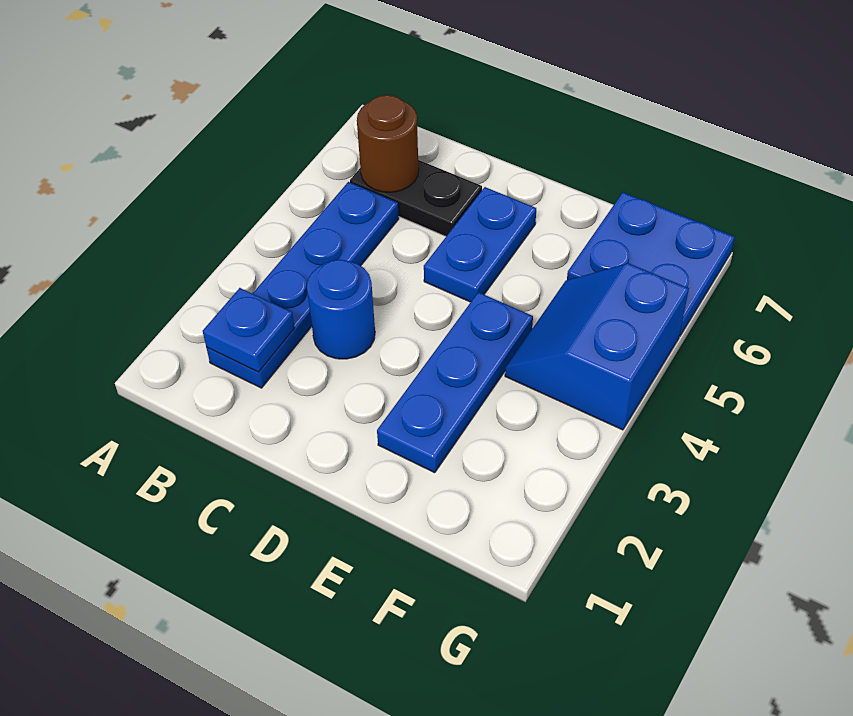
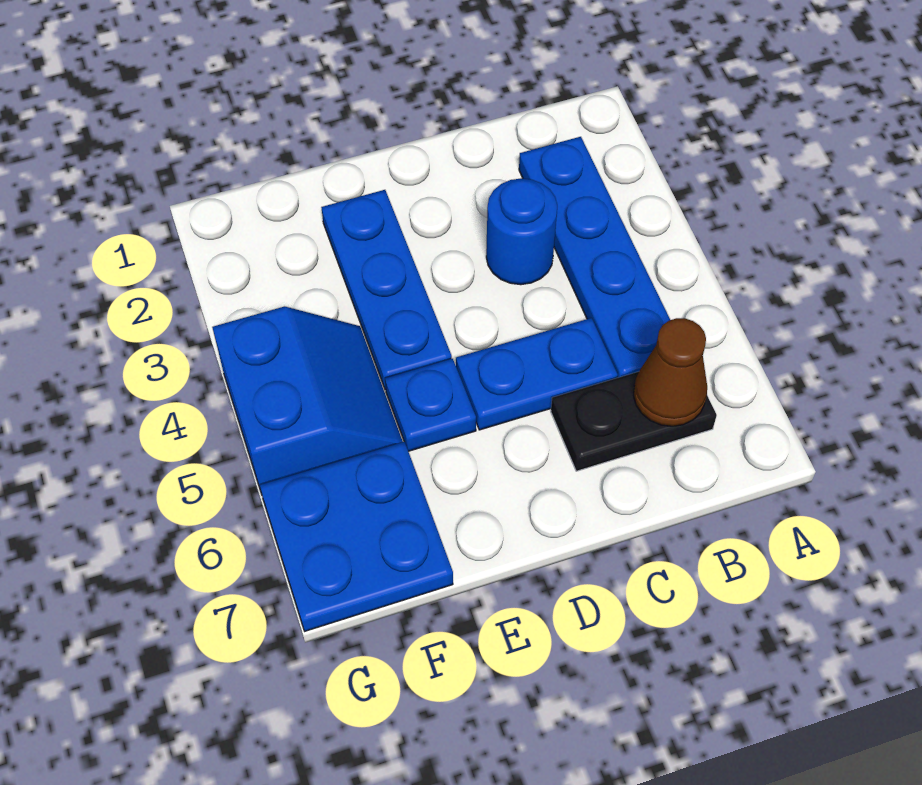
blue plate B2 level 2 -> blue plate E5 level 1
brown round brick B6 level 2 -> brown cone B6 level 2
blue plate D5:D6 level 1 -> blue plate C5:D5 level 1

